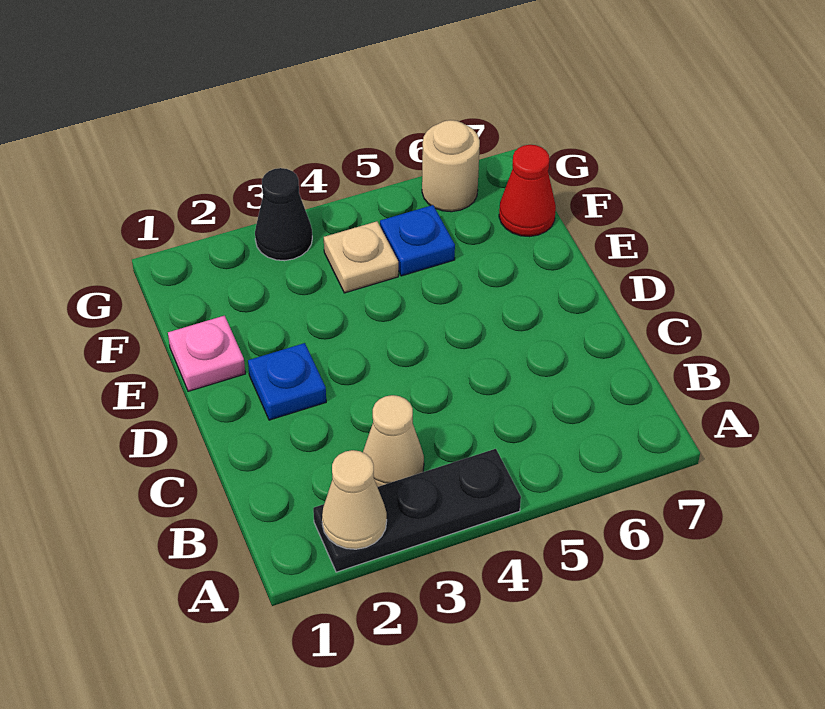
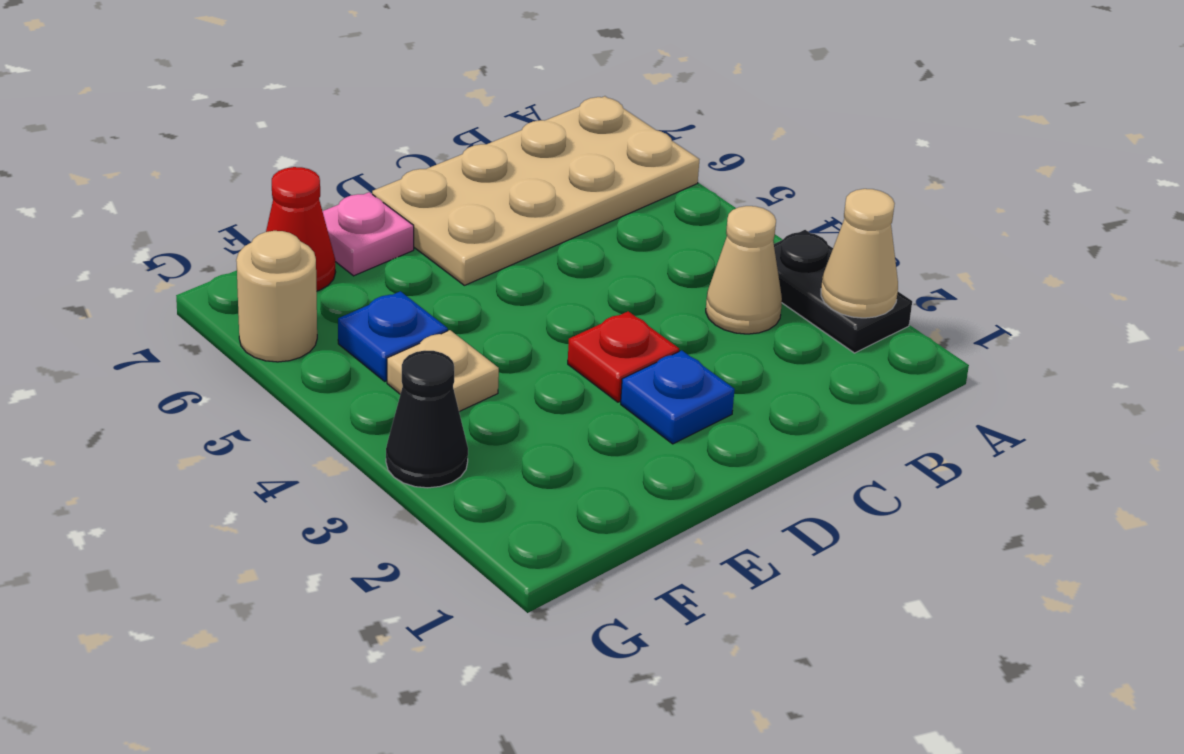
black plate A2:A4 level 1 -> black plate A2:A3 level 1
none -> tan plate A6:D7 level 1
none -> red plate D3 level 1
pink plate E1 level 1 -> pink plate E7 level 1

